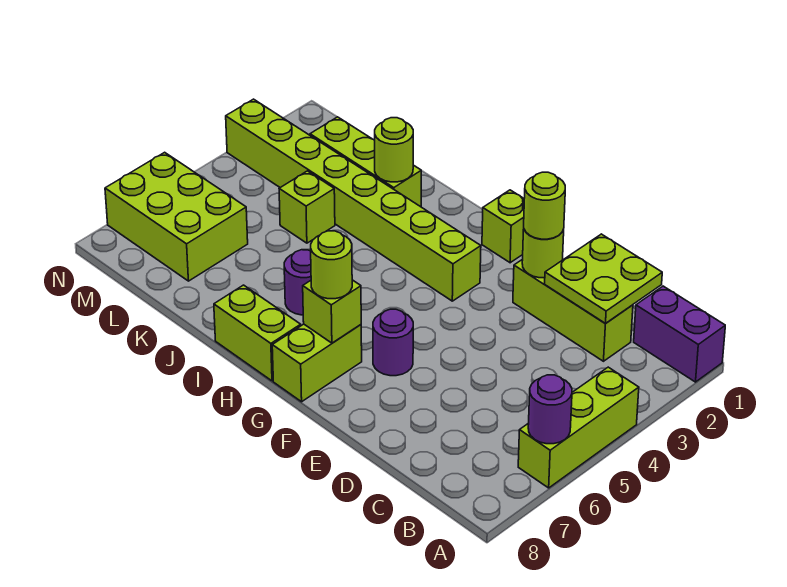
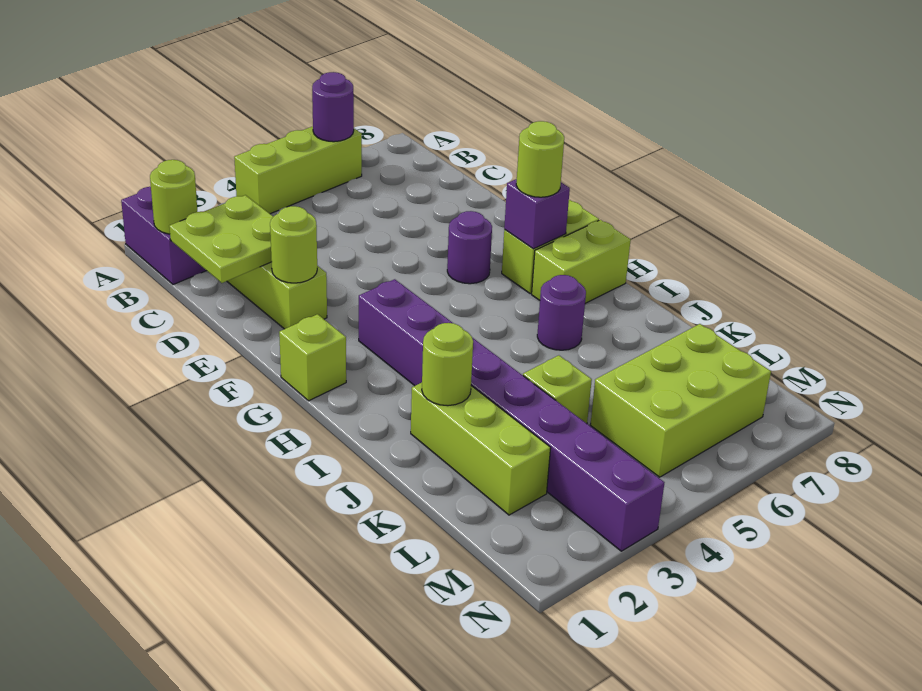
lime round brick E2 level 3 -> lime round brick B1 level 2
lime brick G3:N3 level 1 -> purple brick G3:N3 level 1
lime brick G7 level 2 -> purple brick G7 level 2
lime brick H8:I8 level 1 -> lime brick H7:H8 level 1
lime brick L6:N7 level 1 -> lime brick L5:M7 level 1

